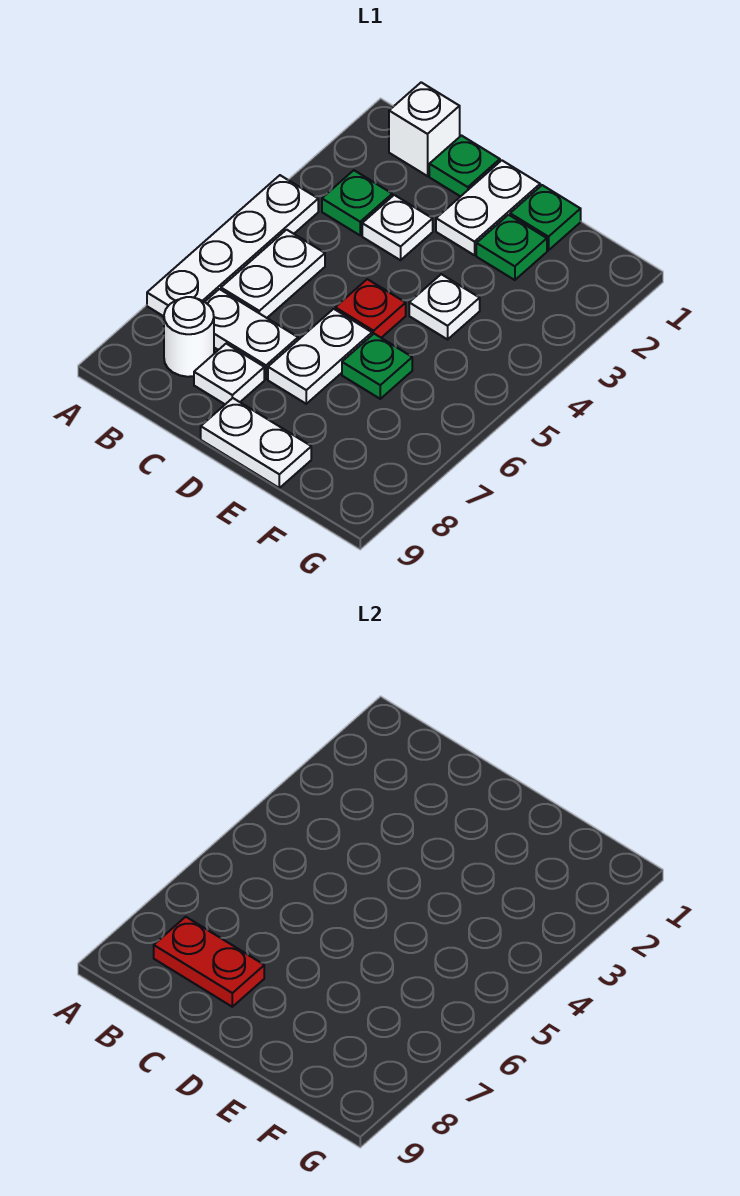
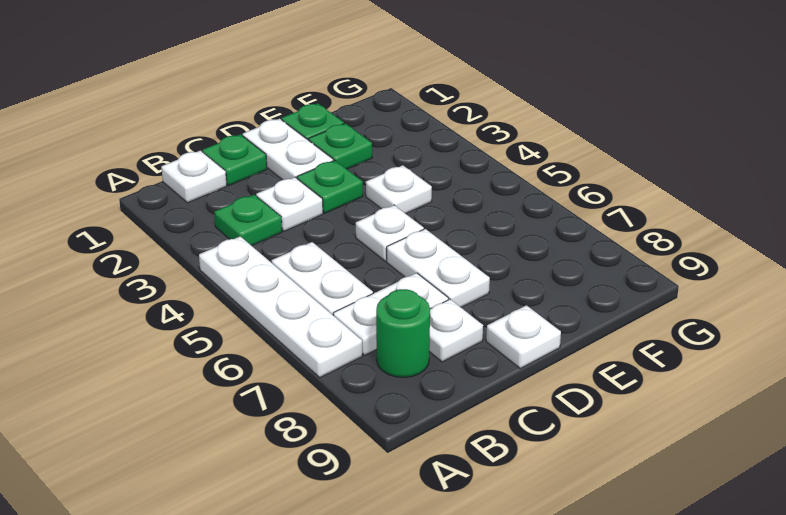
white brick B1 level 1 -> white plate B1 level 1
white round brick B8 level 1 -> green round brick B8 level 1
red plate B8:C8 level 2 -> none
red plate D5 level 1 -> white plate D5 level 1
white plate D9:E9 level 1 -> white plate D9 level 1
green plate E6 level 1 -> green plate D3 level 1

